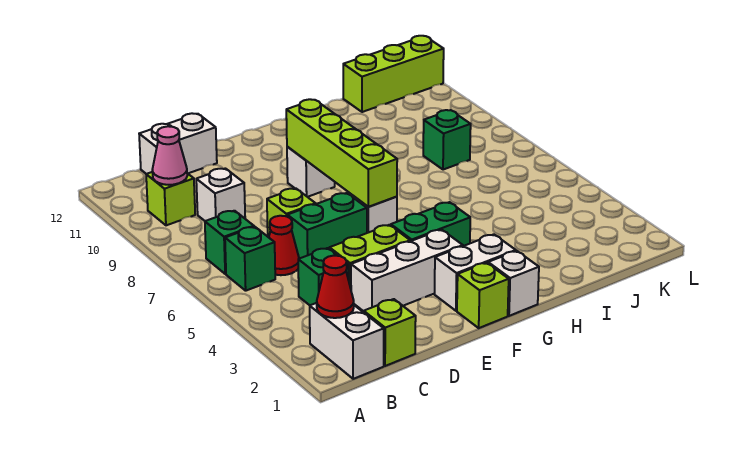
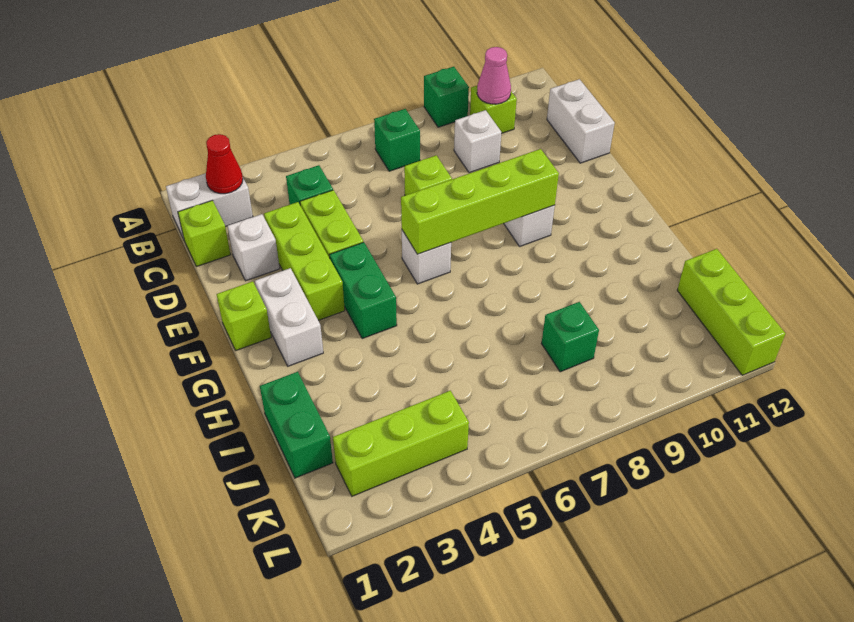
green brick B6 level 1 -> green brick A9 level 1
red cone C6 level 1 -> none
white brick D3:F3 level 1 -> lime brick D3:F3 level 1
green brick D6:E6 level 1 -> green brick I1:J1 level 1
white brick G1 level 1 -> white brick D2 level 1
none -> lime brick K2:K4 level 1

